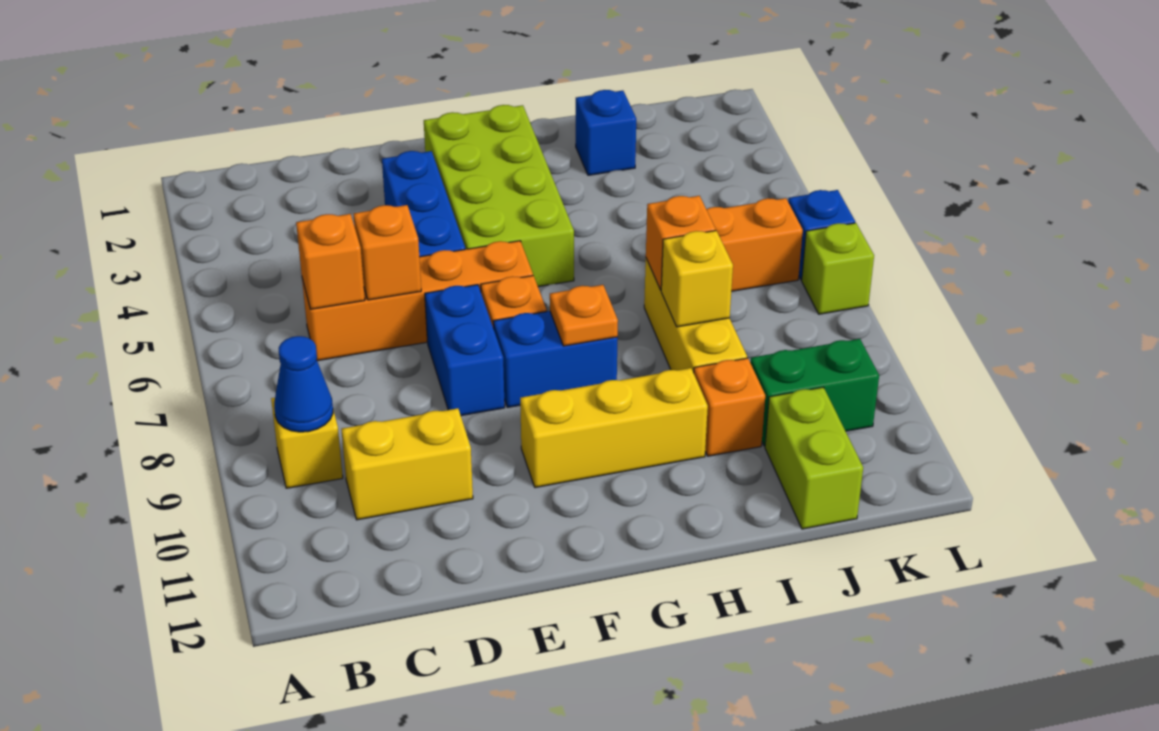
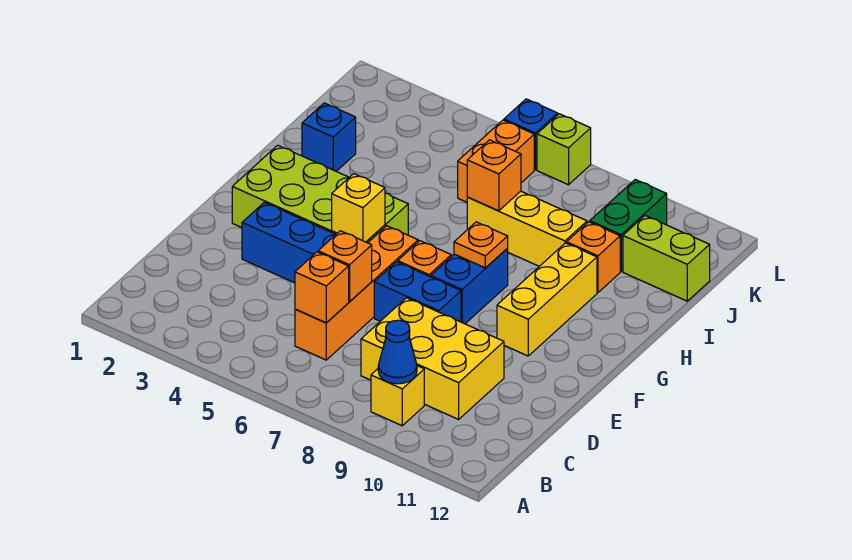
yellow brick C10:D10 level 1 -> yellow brick C8:D10 level 1
yellow brick I8 level 2 -> yellow brick F5 level 2

